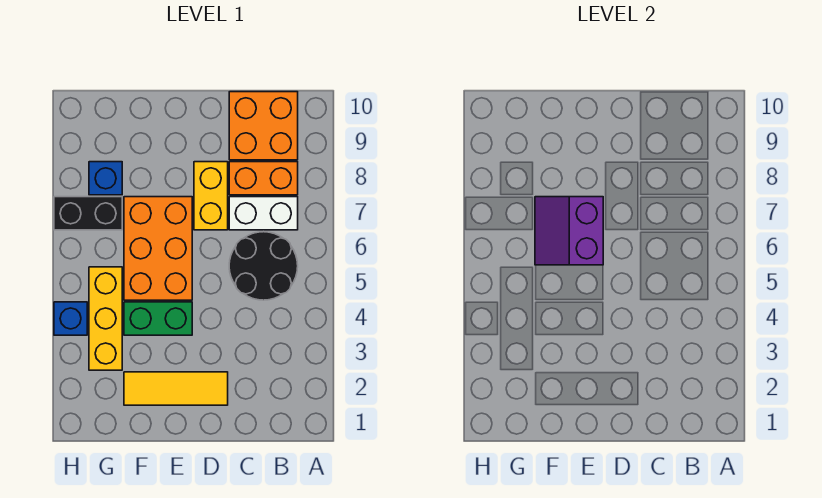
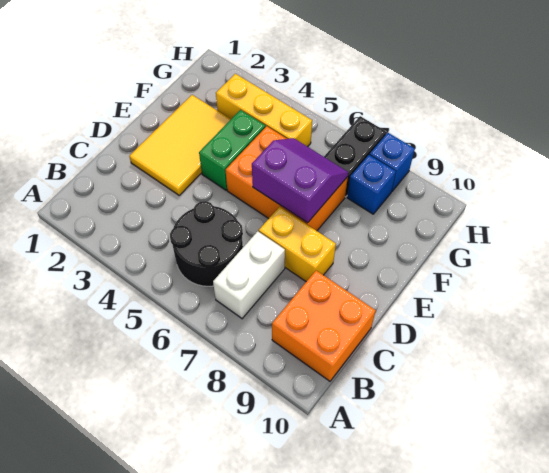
orange brick B8:C8 level 1 -> none
yellow tile D2:F2 level 1 -> yellow tile D2:F3 level 1
blue brick H4 level 1 -> blue brick H8 level 1

